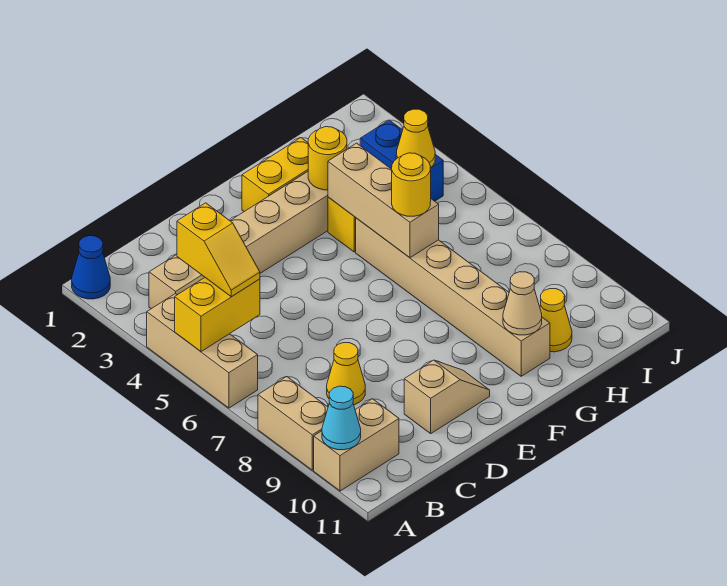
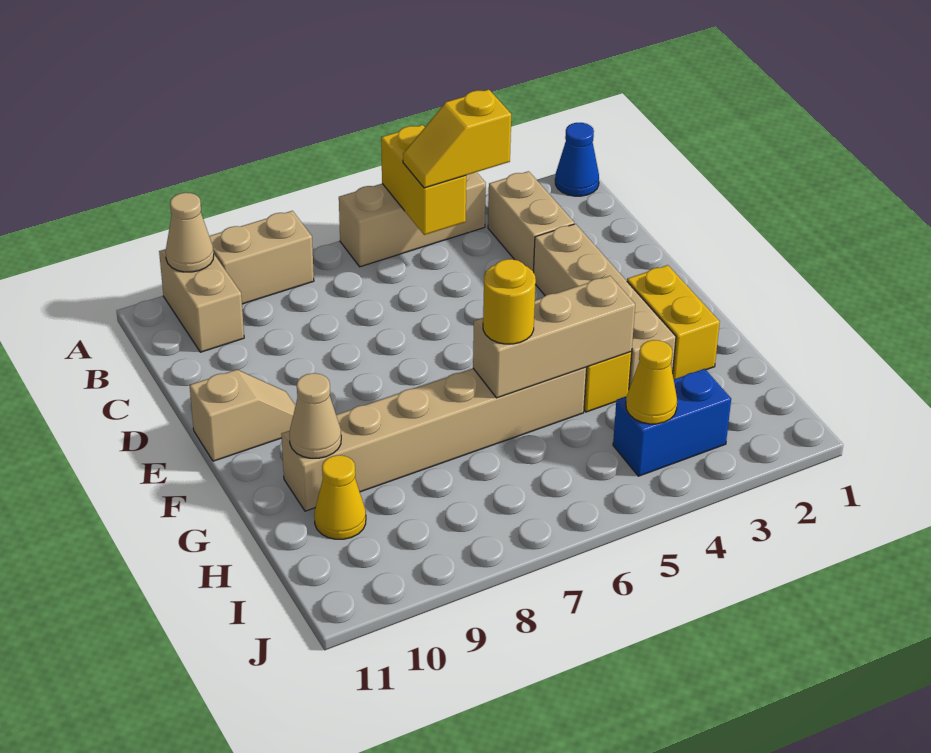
cyan cone A10 level 2 -> tan cone A10 level 2
yellow cone C8 level 1 -> none
tan slope D10:E10 level 1 top D -> tan slope E10:E11 level 1 top 11
yellow round brick G3 level 2 -> none

